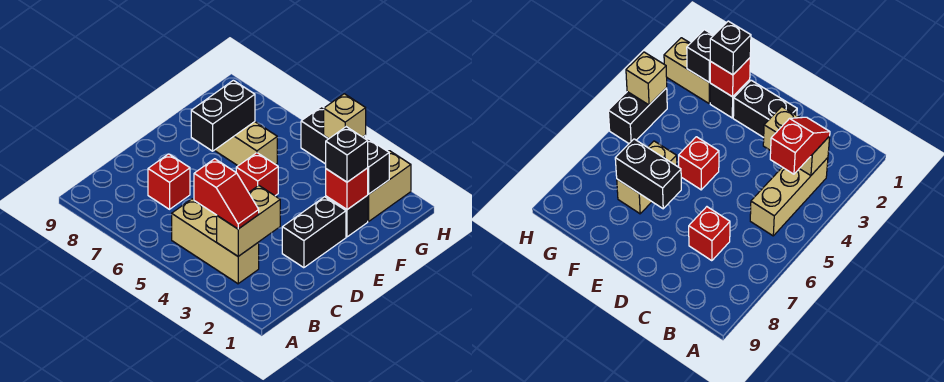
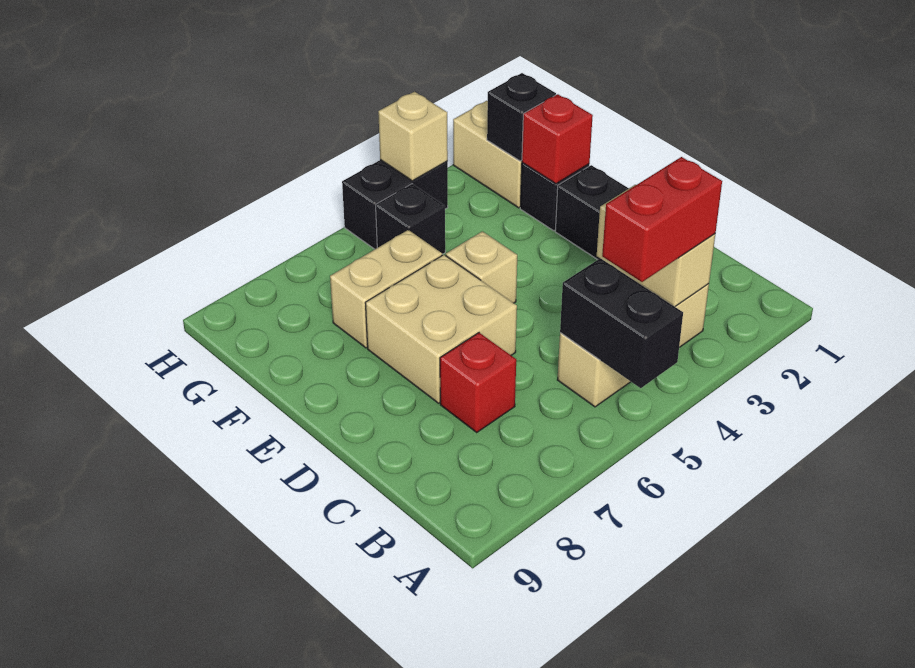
red slope B3:B4 level 3 top 4 -> red brick B3:B4 level 3
none -> tan brick D6:E7 level 1
red brick E5 level 1 -> tan brick E5 level 1
black brick E7:F7 level 2 -> black brick A5:B5 level 2
black brick F2 level 3 -> black brick G5 level 1

